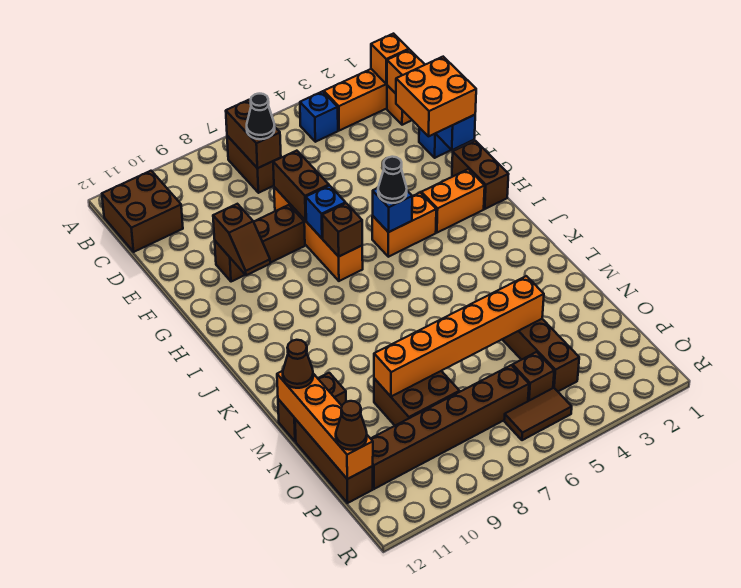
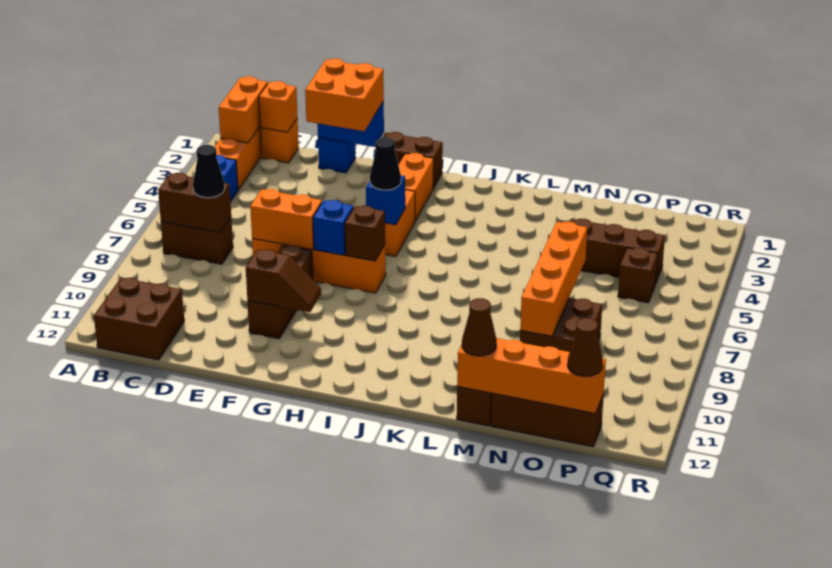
orange brick B1 level 2 -> orange brick B1:B2 level 2
brown brick E7:F7 level 2 -> orange brick E7:F7 level 2
orange brick N4:N9 level 2 -> orange brick N6:N9 level 2
brown brick P6:P11 level 1 -> none
brown tile Q5:Q6 level 1 -> none

